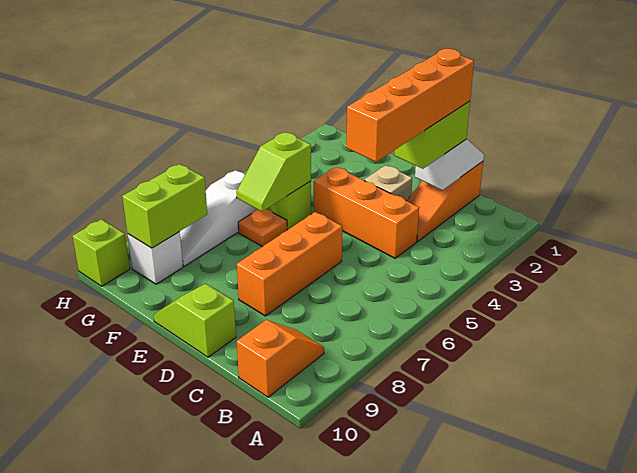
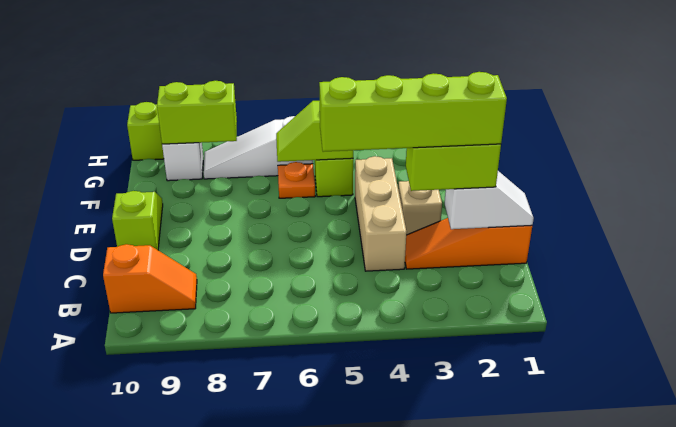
orange brick C2:C5 level 4 -> lime brick C2:C5 level 4
orange brick C4:E4 level 1 -> tan brick C4:E4 level 1
orange brick D6:D8 level 1 -> none

